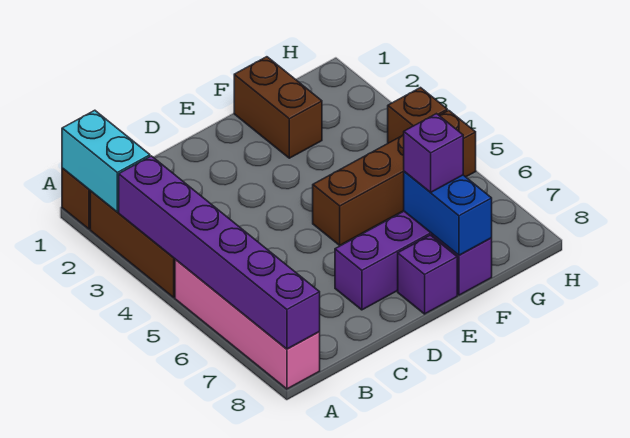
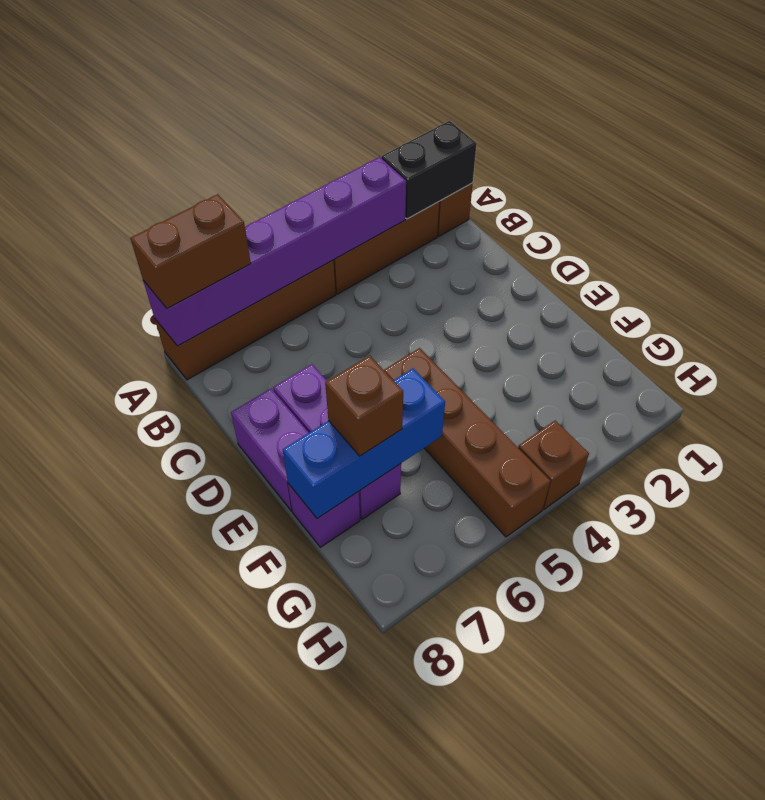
cyan brick A1:A2 level 2 -> black brick A1:A2 level 2
pink brick A5:A8 level 1 -> brown brick A5:A8 level 1
purple brick E8 level 1 -> purple brick D8:E8 level 1
brown brick F1:F2 level 1 -> brown brick A7:A8 level 3
blue brick F7:F8 level 2 -> blue brick F6:F8 level 2
purple brick F7 level 3 -> brown brick F7 level 3

